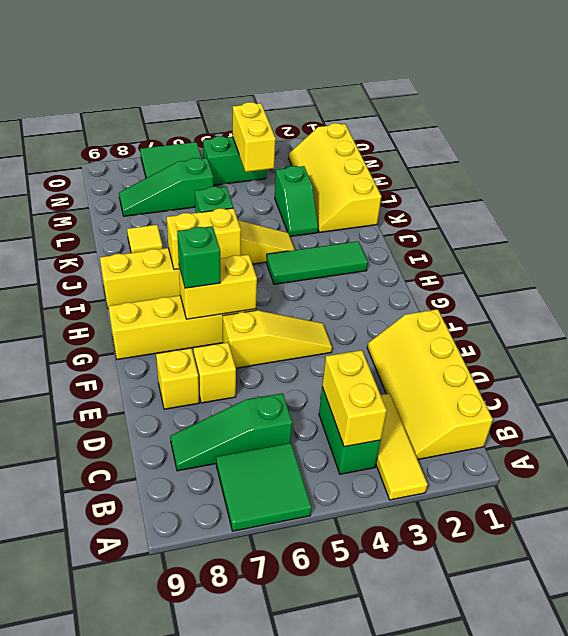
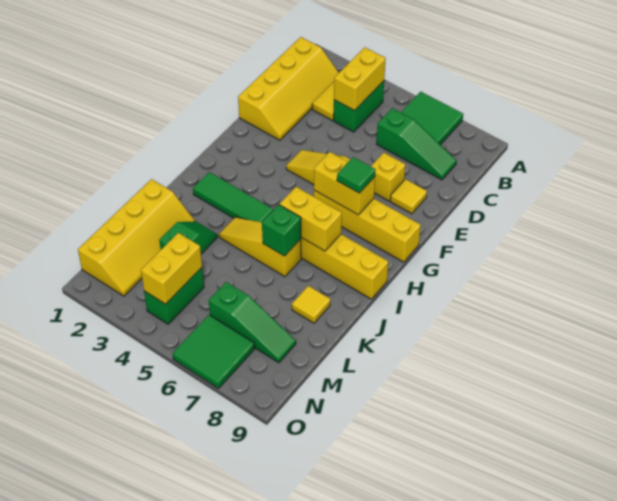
yellow brick E8 level 1 -> yellow tile E8 level 1
green brick G7 level 3 -> green tile G7 level 3
green brick N4:N5 level 1 -> green brick M4:N4 level 1

